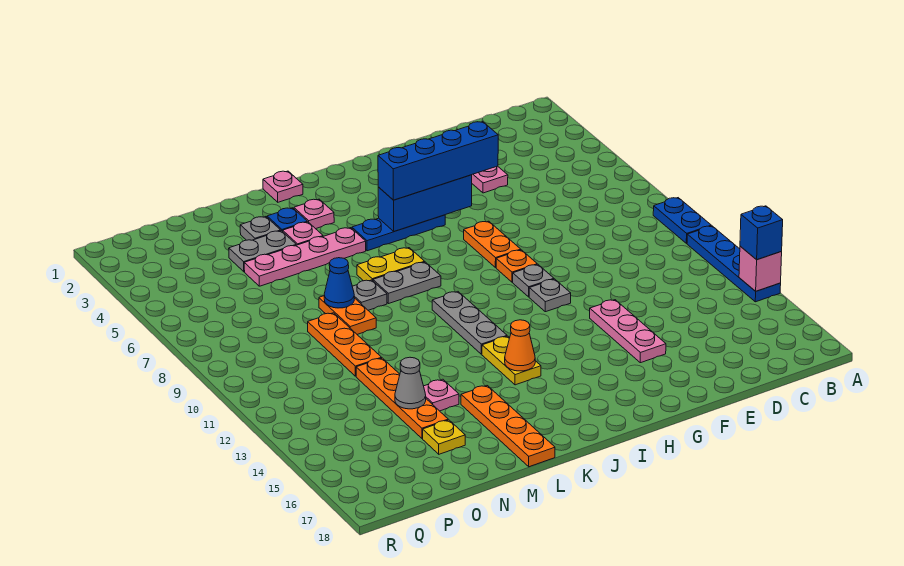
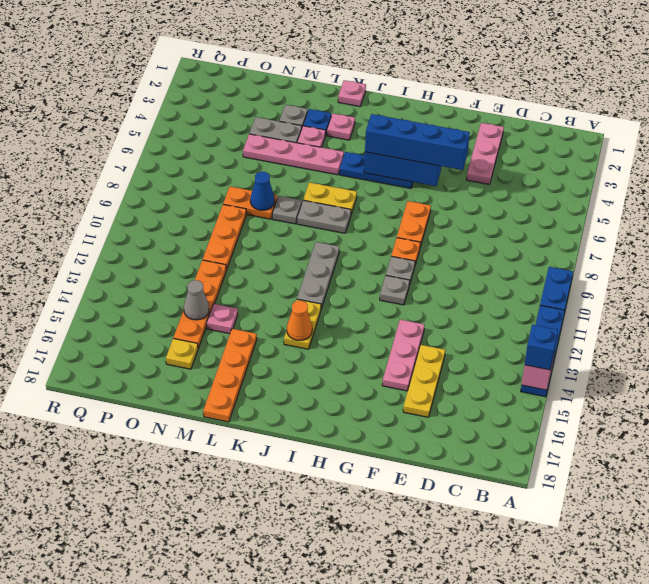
none -> yellow plate E14:E16 level 1
orange plate M8:M9 level 1 -> orange plate M8:N8 level 1

